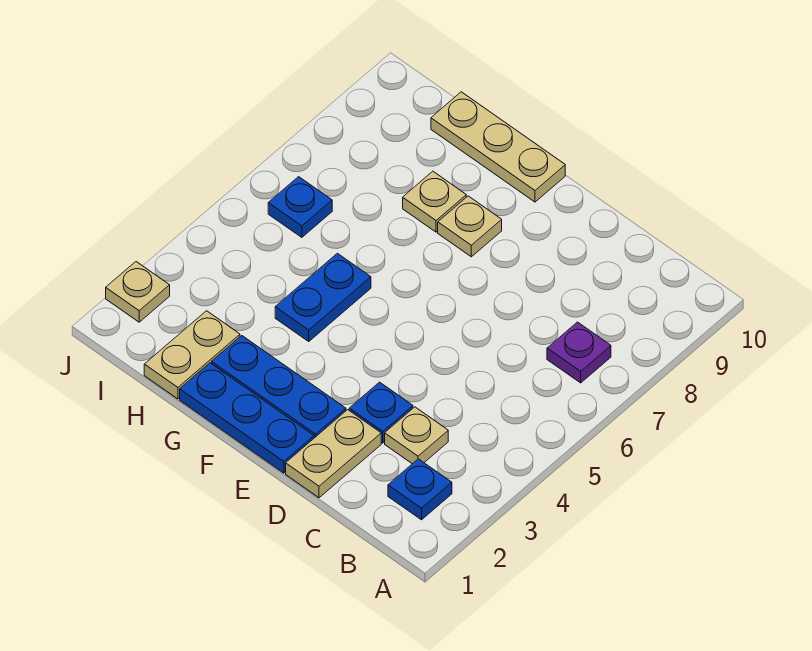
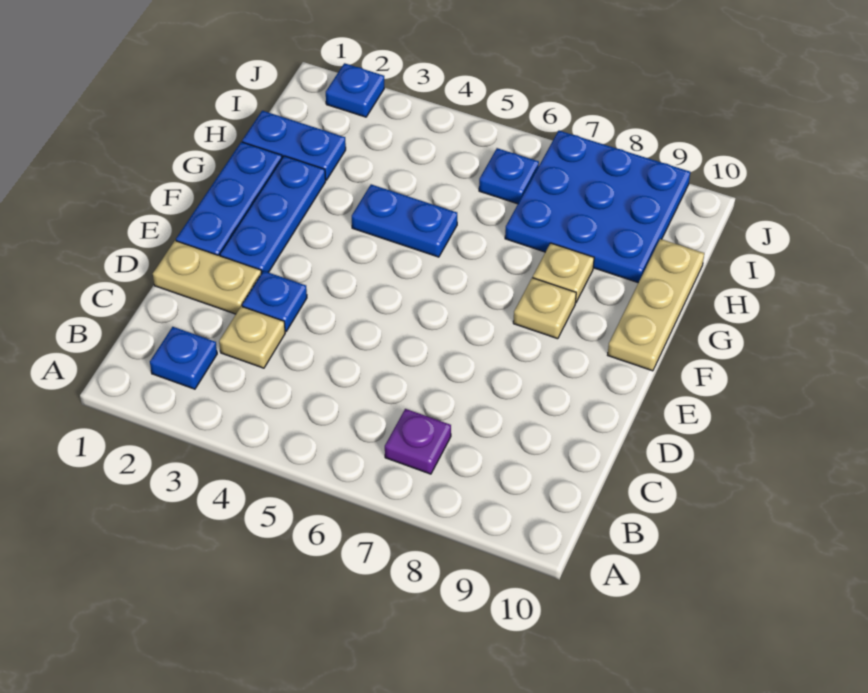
tan plate H1:H2 level 1 -> blue plate H1:H2 level 1
none -> blue plate H7:J9 level 1
tan plate J2 level 1 -> blue plate J2 level 1

